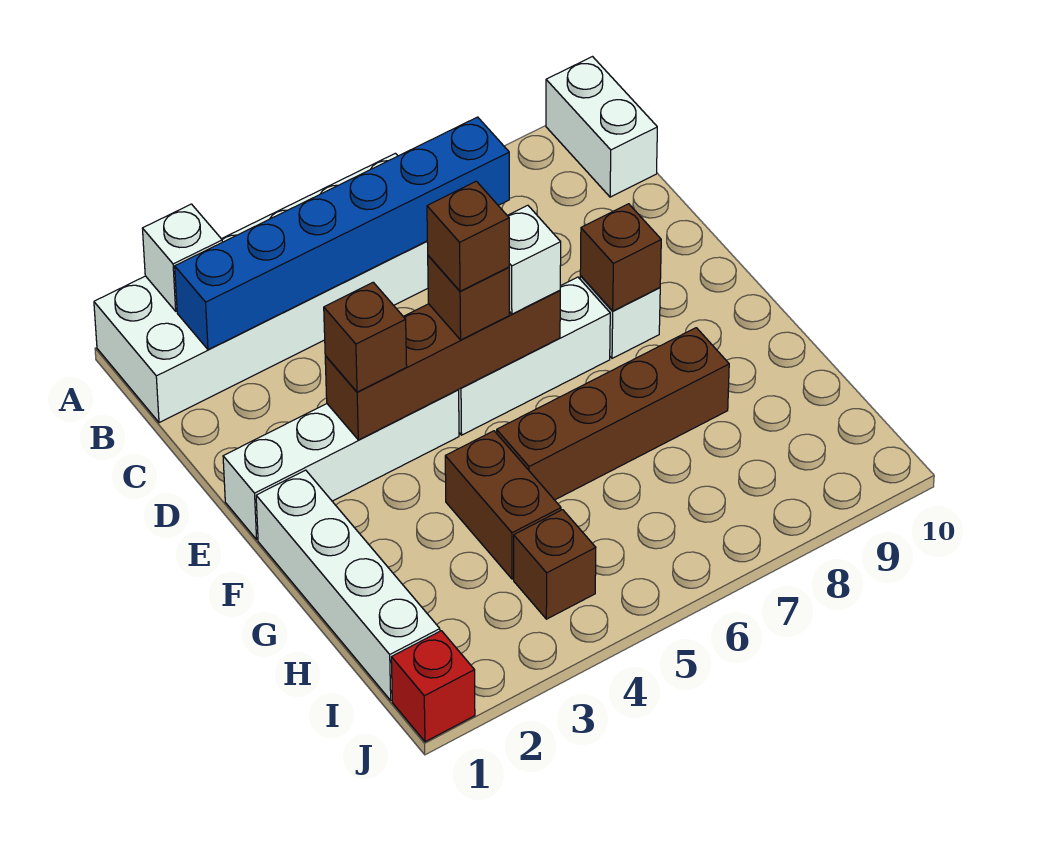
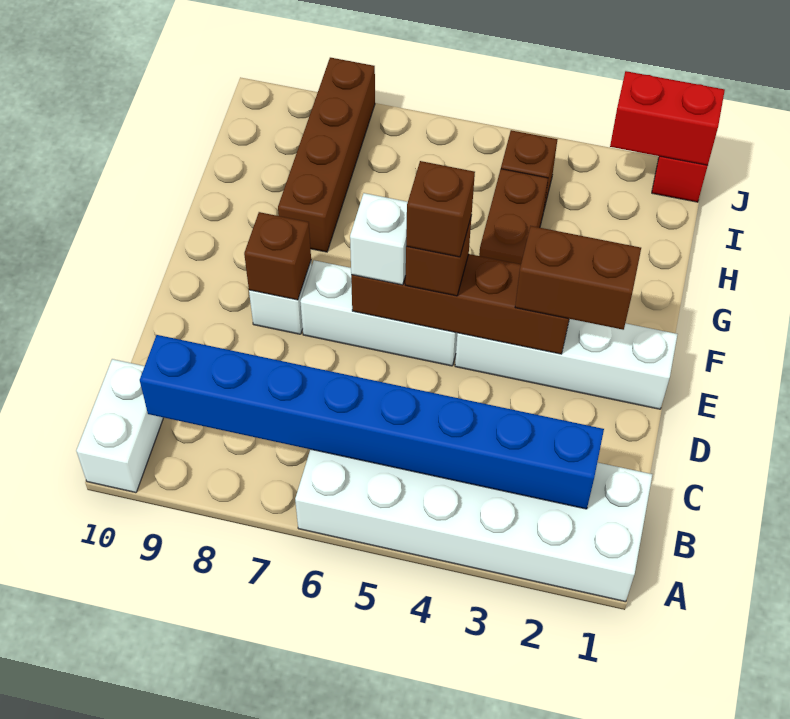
white brick A2 level 2 -> none
blue brick B2:B7 level 2 -> blue brick B2:B9 level 2
brown brick E3 level 3 -> brown brick E2:E3 level 3
white brick F1:I1 level 1 -> none
brown brick G5:G8 level 1 -> brown brick G8:J8 level 1
none -> red brick J1:J2 level 2

